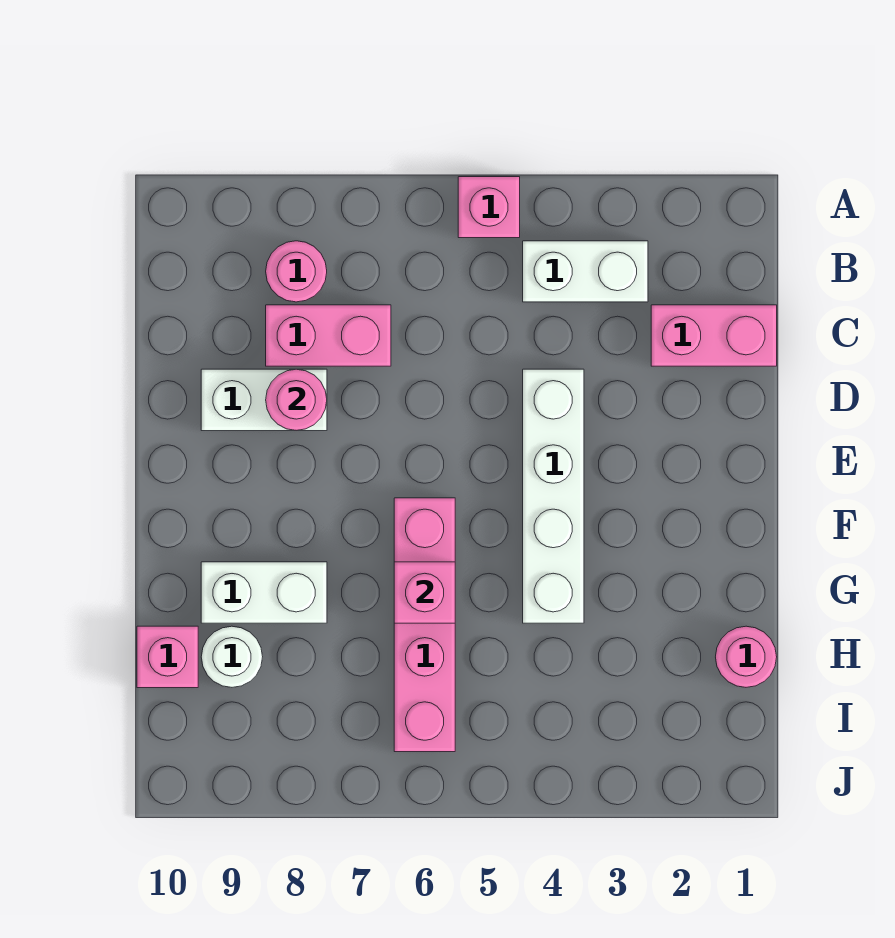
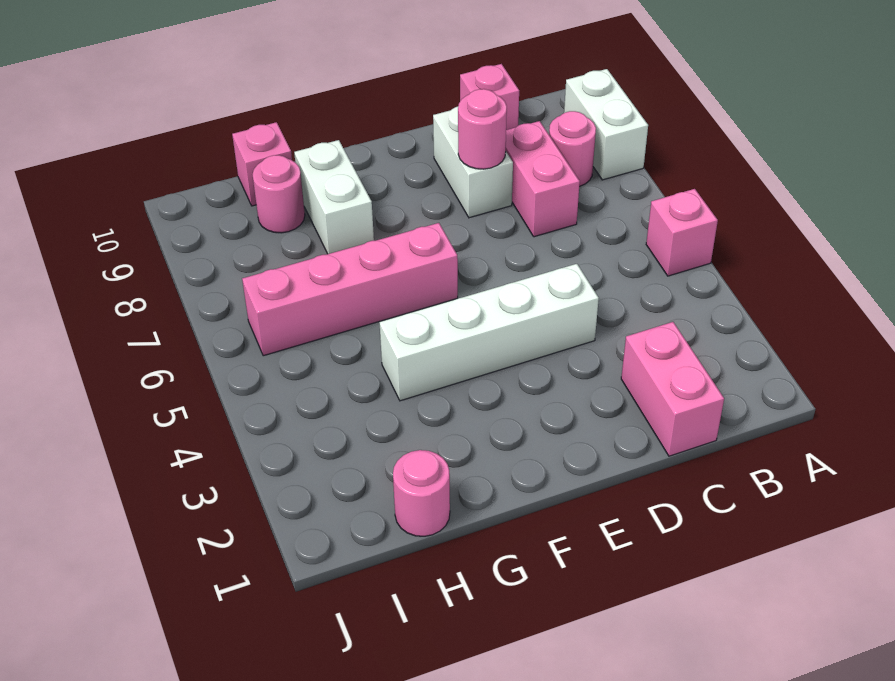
white brick B3:B4 level 1 -> white brick A8:A9 level 1
pink brick G6 level 2 -> pink brick C10 level 1
white round brick H9 level 1 -> pink round brick H9 level 1

